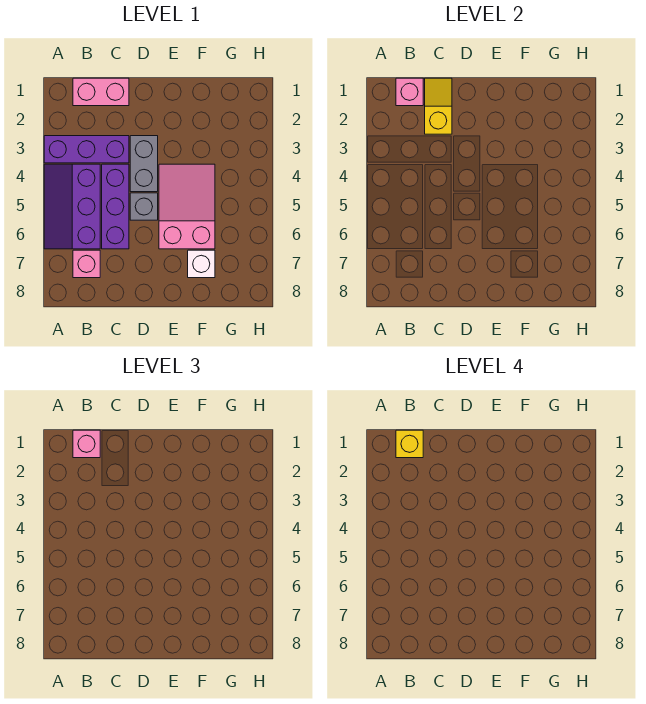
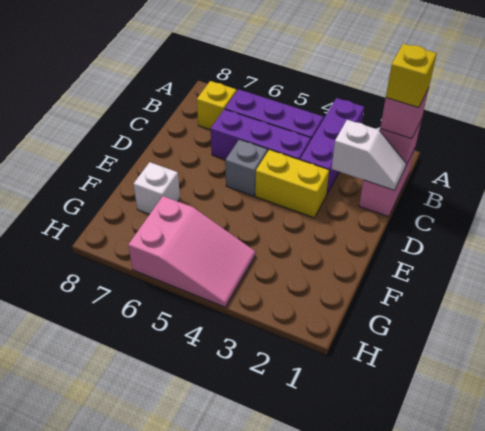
pink brick B7 level 1 -> yellow brick B7 level 1
yellow slope C1:C2 level 2 top 2 -> white slope C1:C2 level 2 top 2
grey brick D3:D4 level 1 -> yellow brick D3:D4 level 1
pink slope E4:F6 level 1 top 6 -> pink slope G4:H6 level 1 top 6

